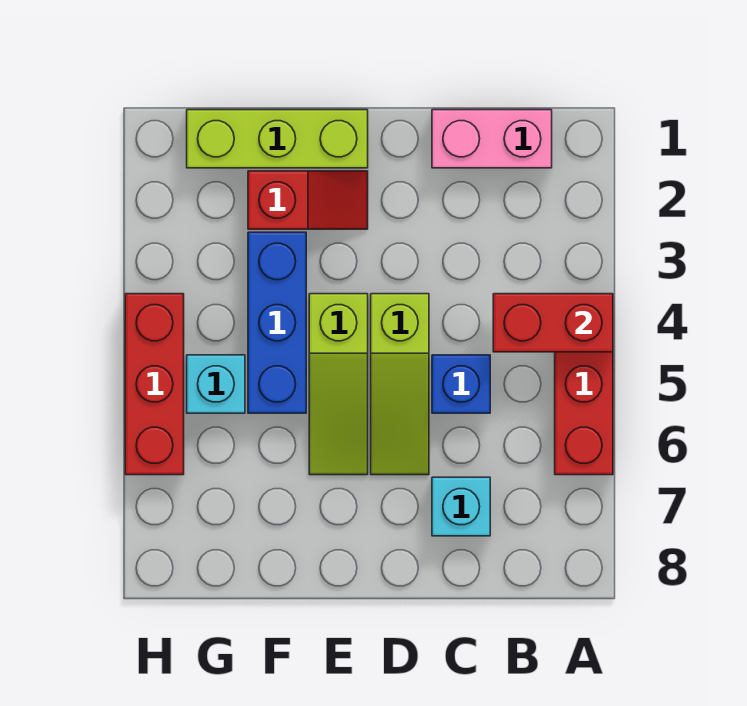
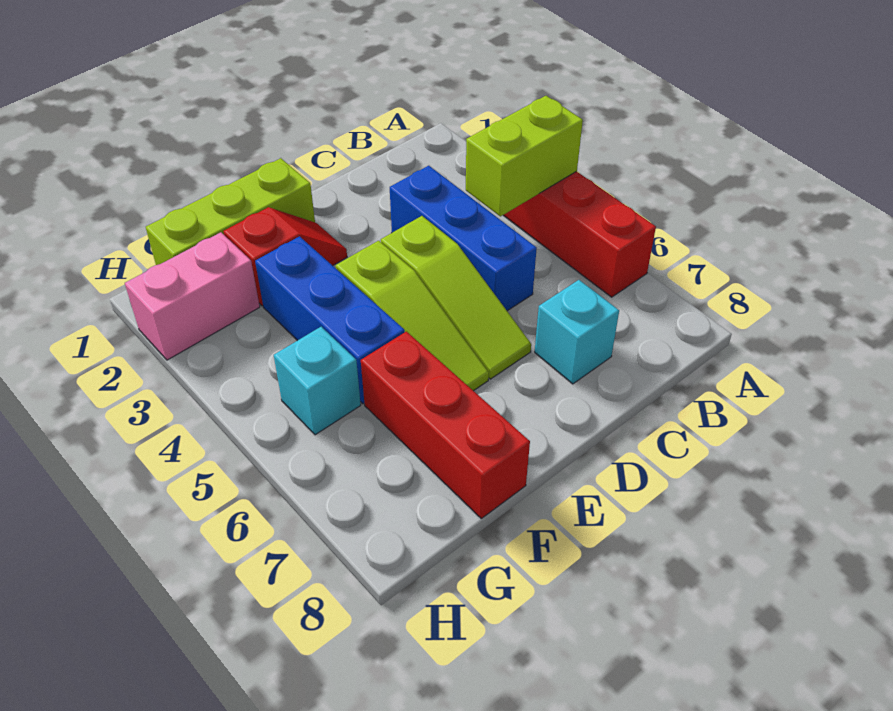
red brick A4:B4 level 2 -> lime brick A4:B4 level 2
pink brick B1:C1 level 1 -> pink brick G2:H2 level 1
blue brick C5 level 1 -> blue brick C3:C5 level 1
red brick H4:H6 level 1 -> red brick F6:F8 level 1

